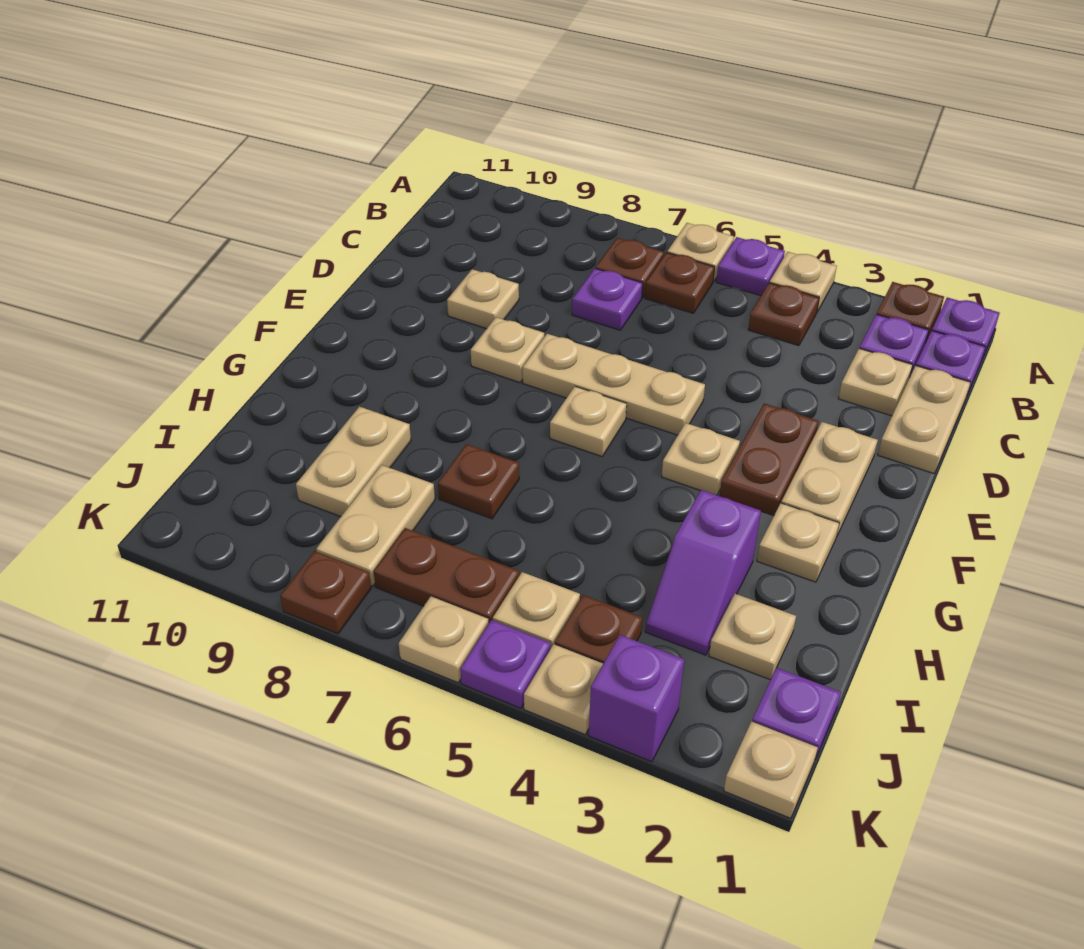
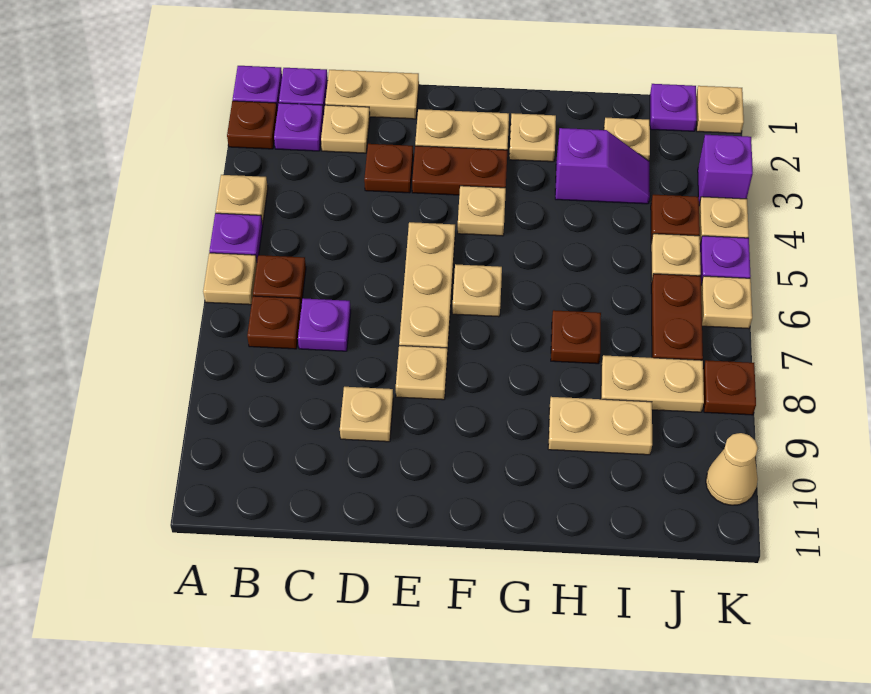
brown plate B4 level 1 -> brown plate D3 level 1
none -> tan cone K10 level 1

